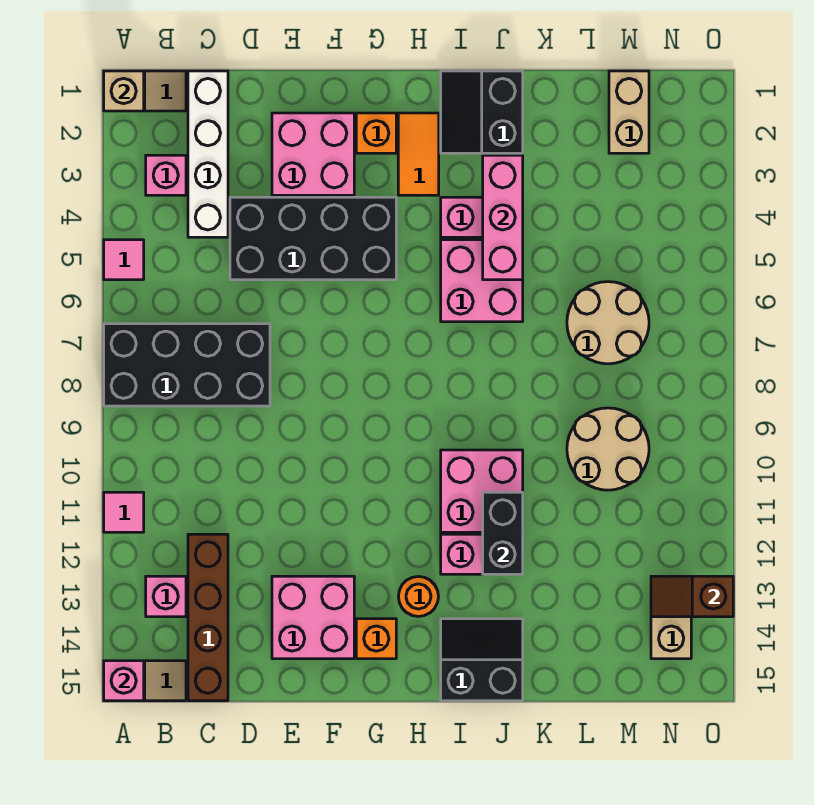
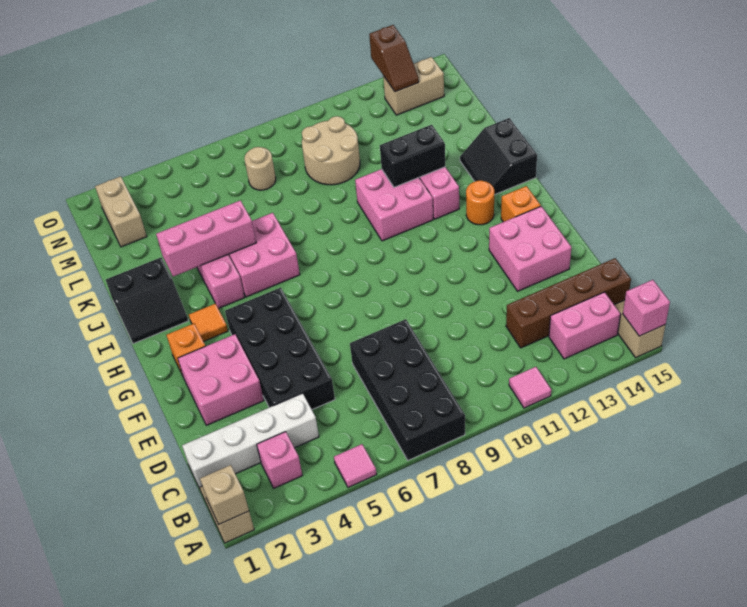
pink brick B13 level 1 -> pink brick B13:B14 level 1
orange tile H2:H3 level 1 -> orange tile H3 level 1
tan round brick L6:M7 level 1 -> tan round brick M7 level 1
tan brick M1:M2 level 1 -> tan brick M2:N2 level 1

